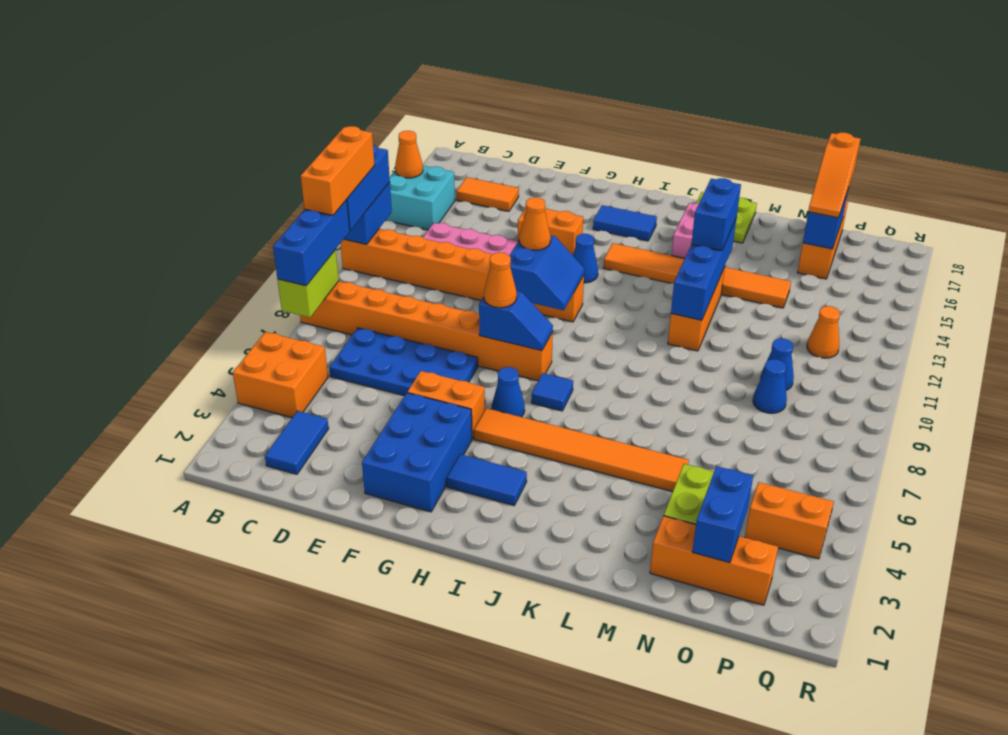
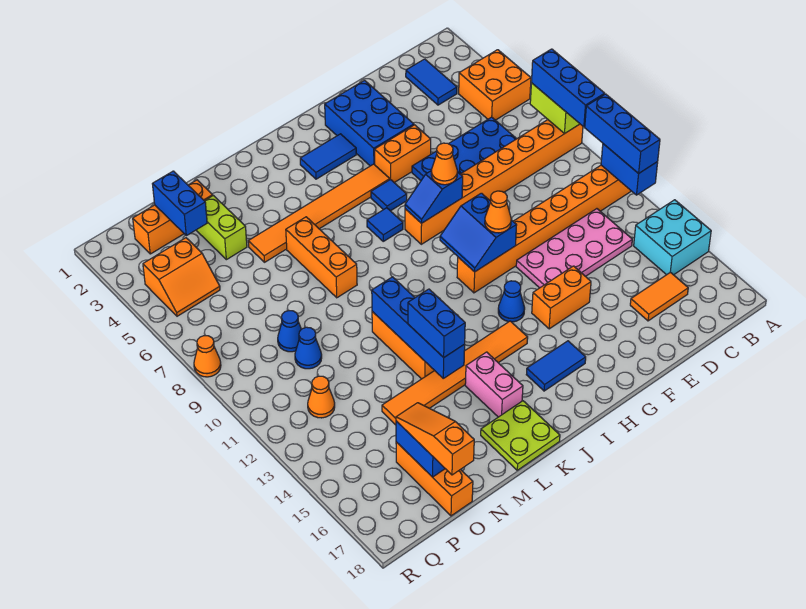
orange brick A9:A11 level 4 -> orange brick L6:L8 level 1
orange cone A15 level 2 -> orange cone R8 level 1
blue cone H6 level 1 -> blue tile H6 level 1

